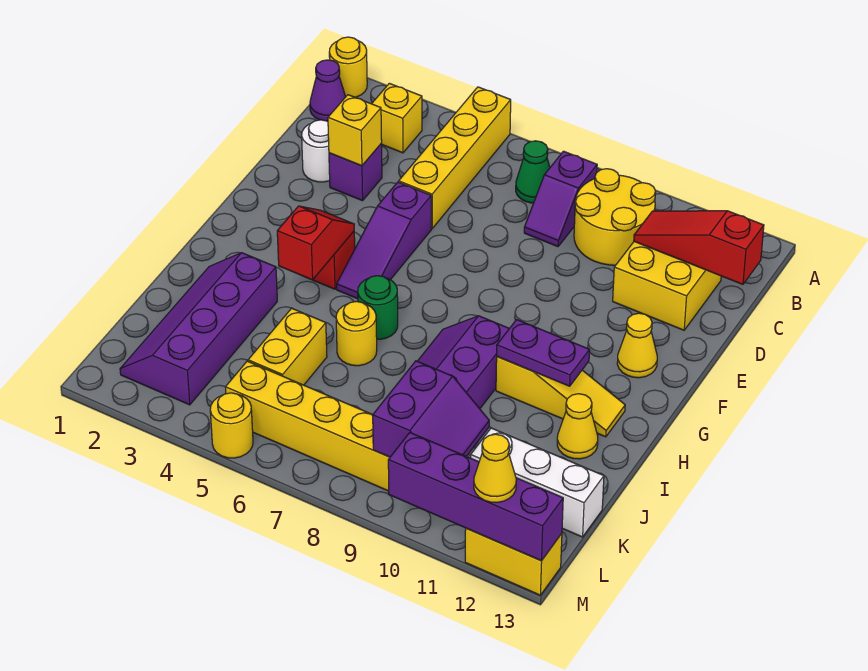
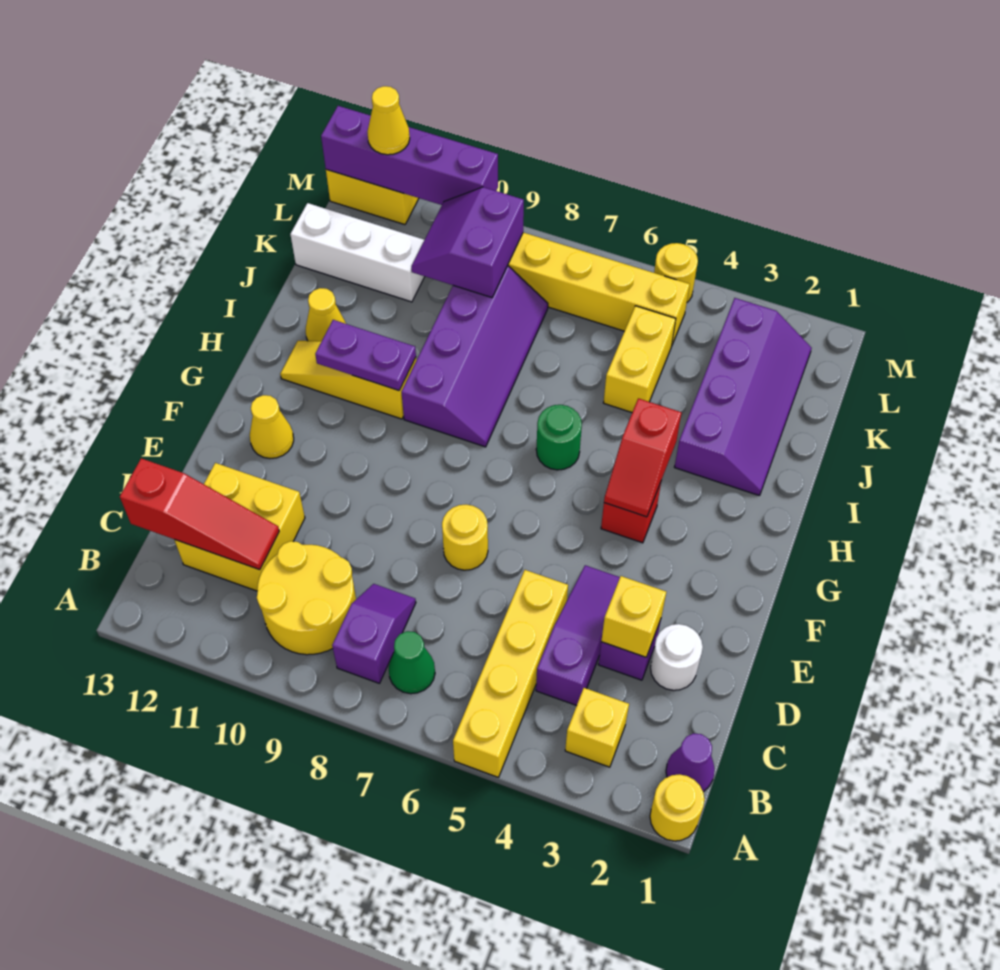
purple slope E5:G5 level 1 top E -> purple slope C4:E4 level 1 top C
yellow round brick I6 level 1 -> yellow round brick E7 level 1

